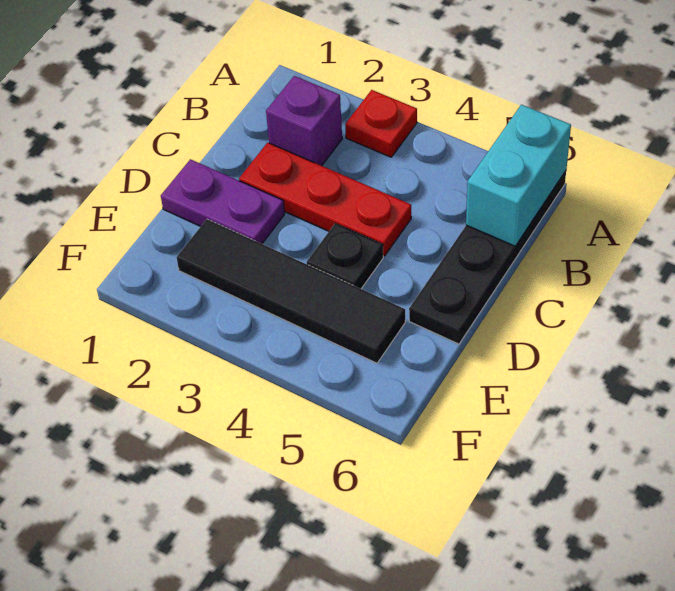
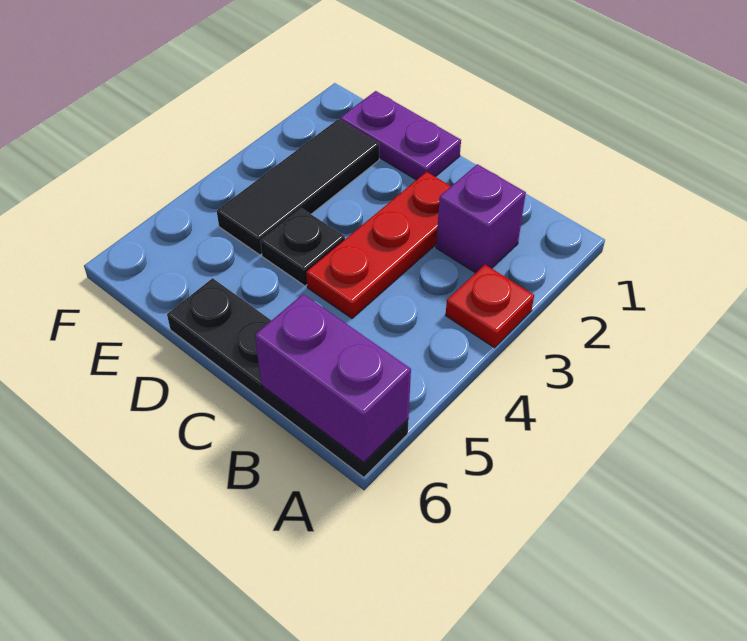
cyan brick A6:B6 level 2 -> purple brick A6:B6 level 2
purple plate D1:D2 level 1 -> purple plate D1:E1 level 1
black tile E2:E5 level 1 -> black tile E2:E4 level 1

